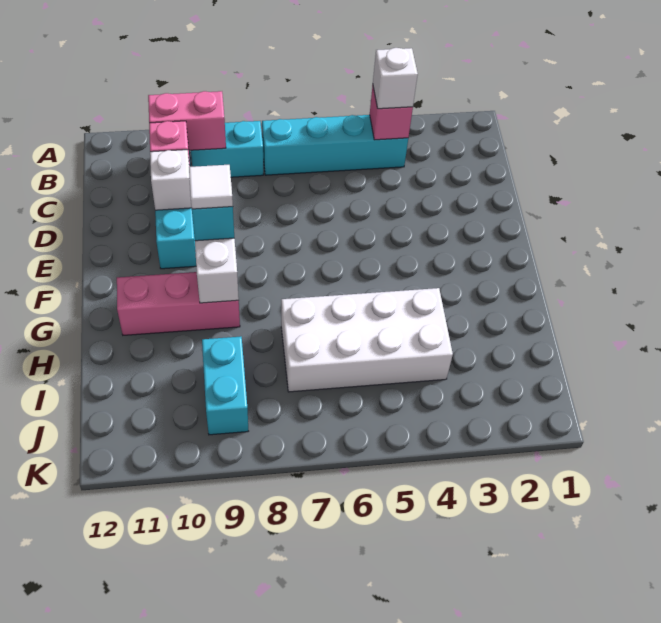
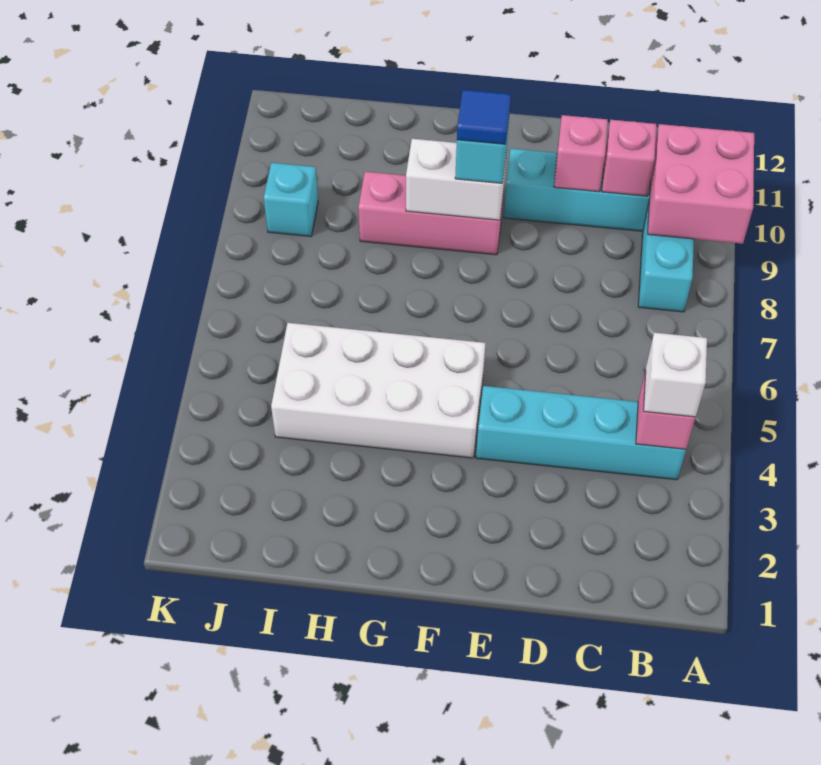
cyan brick B4:B7 level 1 -> cyan brick B4:E4 level 1
pink brick B9:B10 level 2 -> pink brick A9:B10 level 2
white brick D10 level 2 -> pink brick D10 level 2
white tile F9 level 4 -> blue tile F9 level 4
pink brick G9:G11 level 1 -> pink brick F9:H9 level 1
white brick H4:I7 level 1 -> white brick F4:I5 level 1
cyan brick I9:J9 level 1 -> cyan brick J9 level 1

